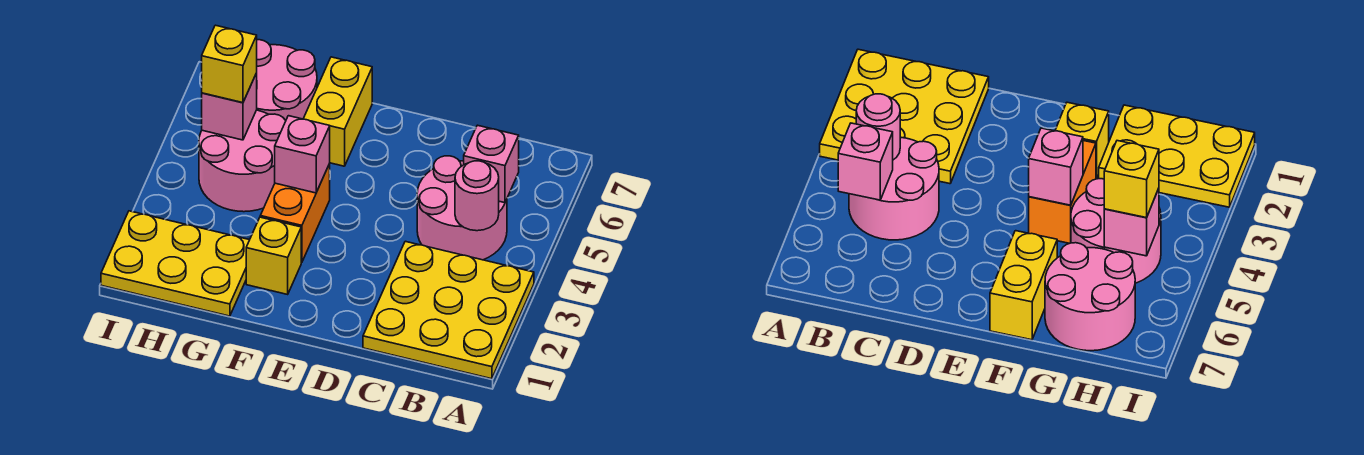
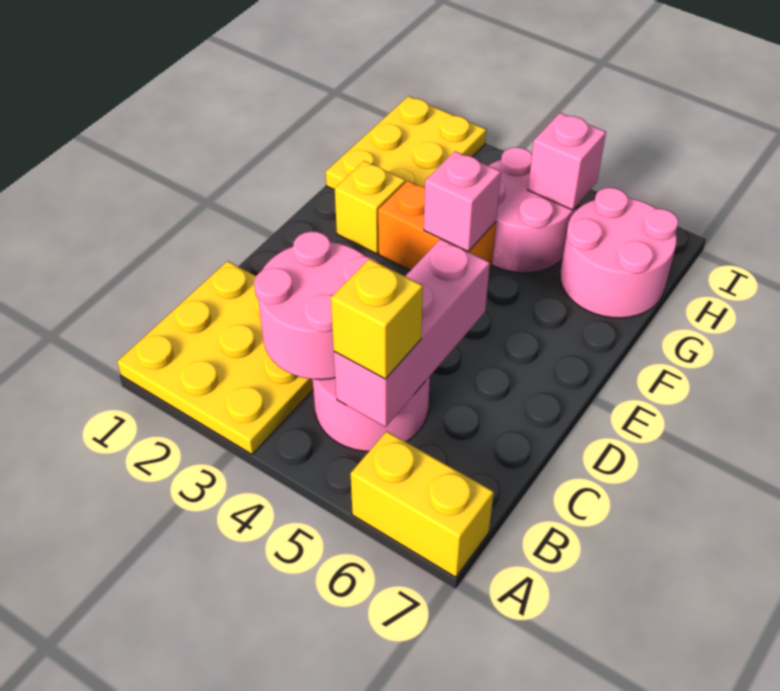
pink round brick B4 level 2 -> pink round brick B3:C4 level 2
pink brick B5 level 2 -> pink brick B5:D5 level 2
yellow brick F6:F7 level 1 -> yellow brick A6:A7 level 1
yellow brick H5 level 3 -> yellow brick B5 level 3

